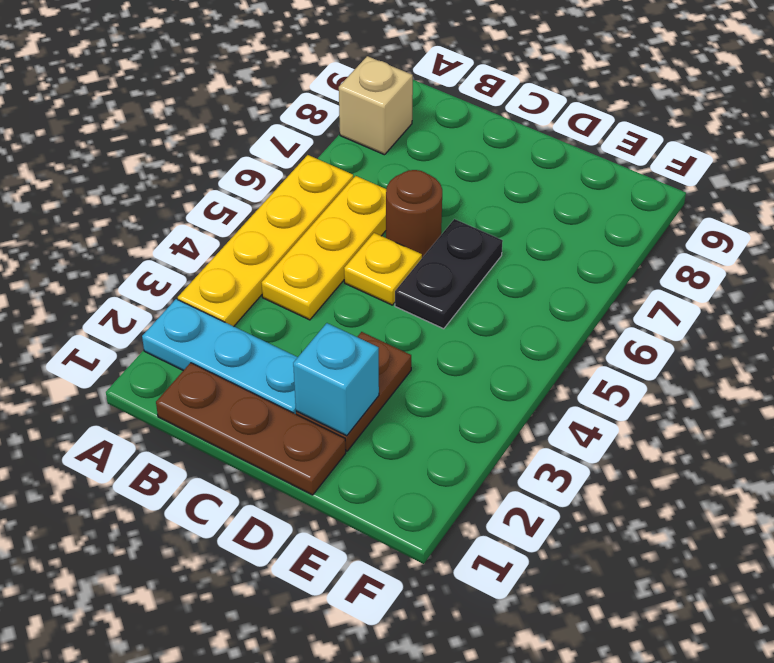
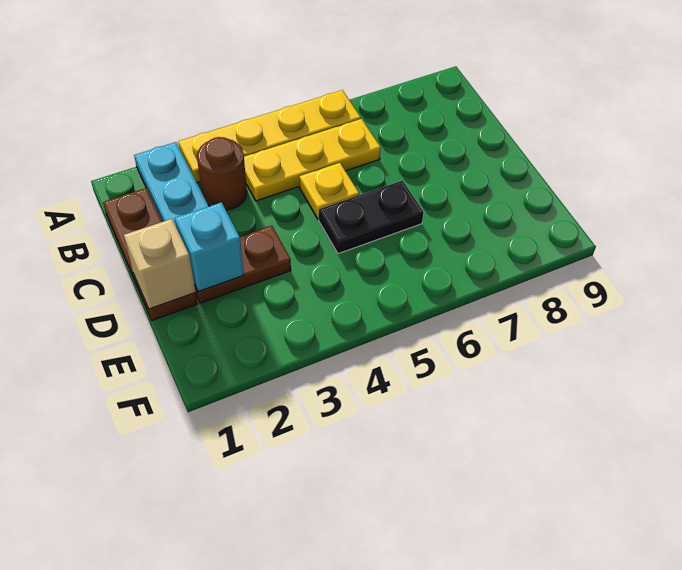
tan brick A8 level 1 -> tan brick D1 level 2
brown round brick C6 level 1 -> brown round brick B3 level 1

